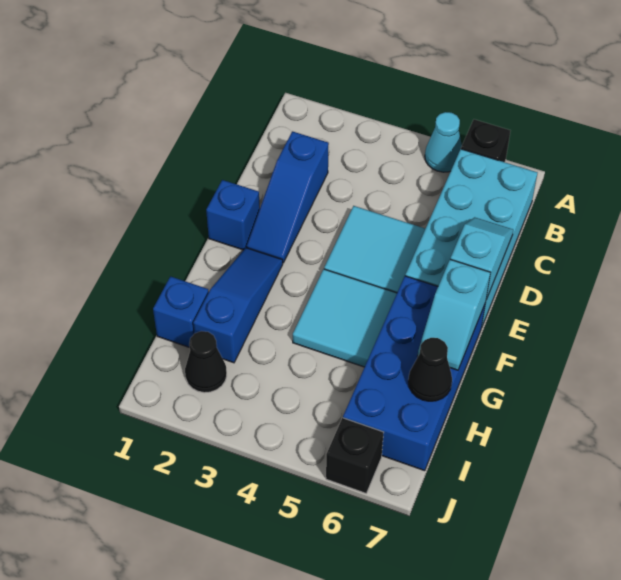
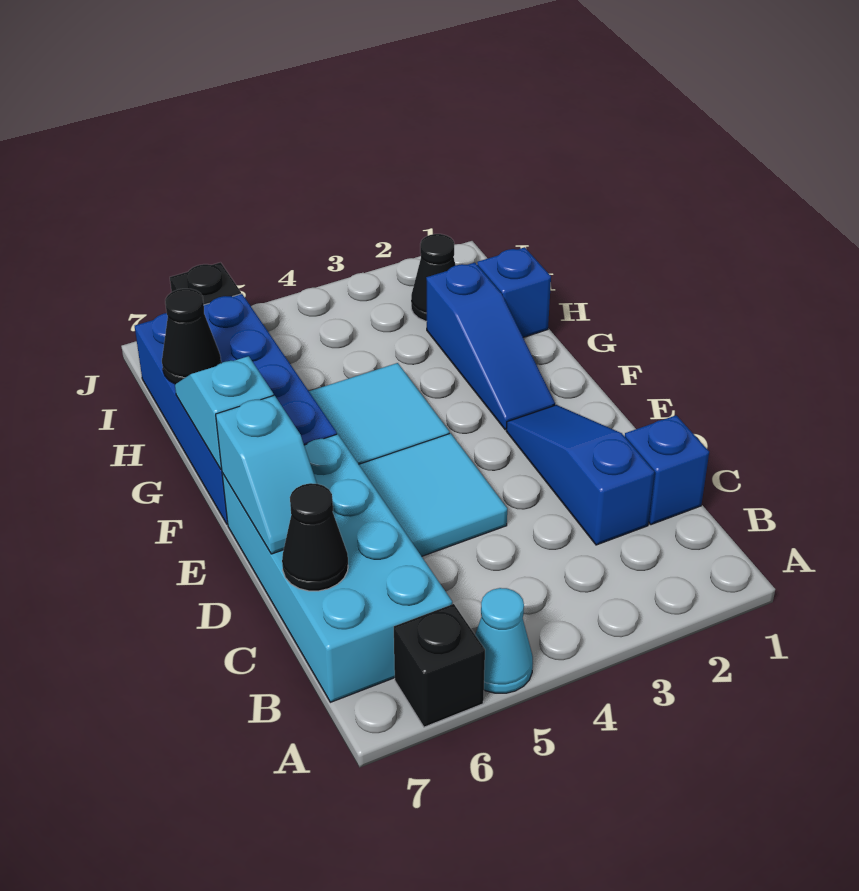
none -> black cone C7 level 2
blue brick E1 level 1 -> blue brick C1 level 1

